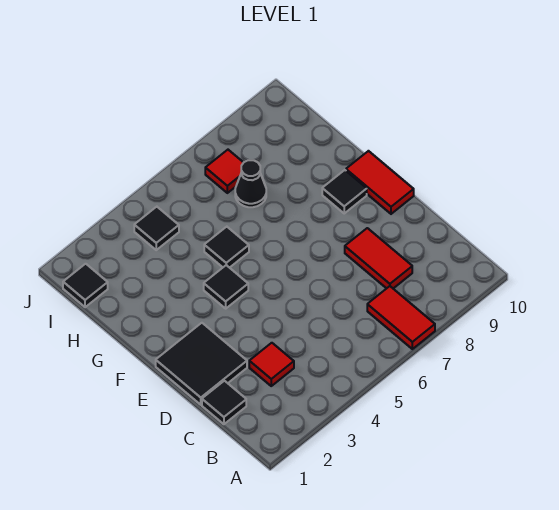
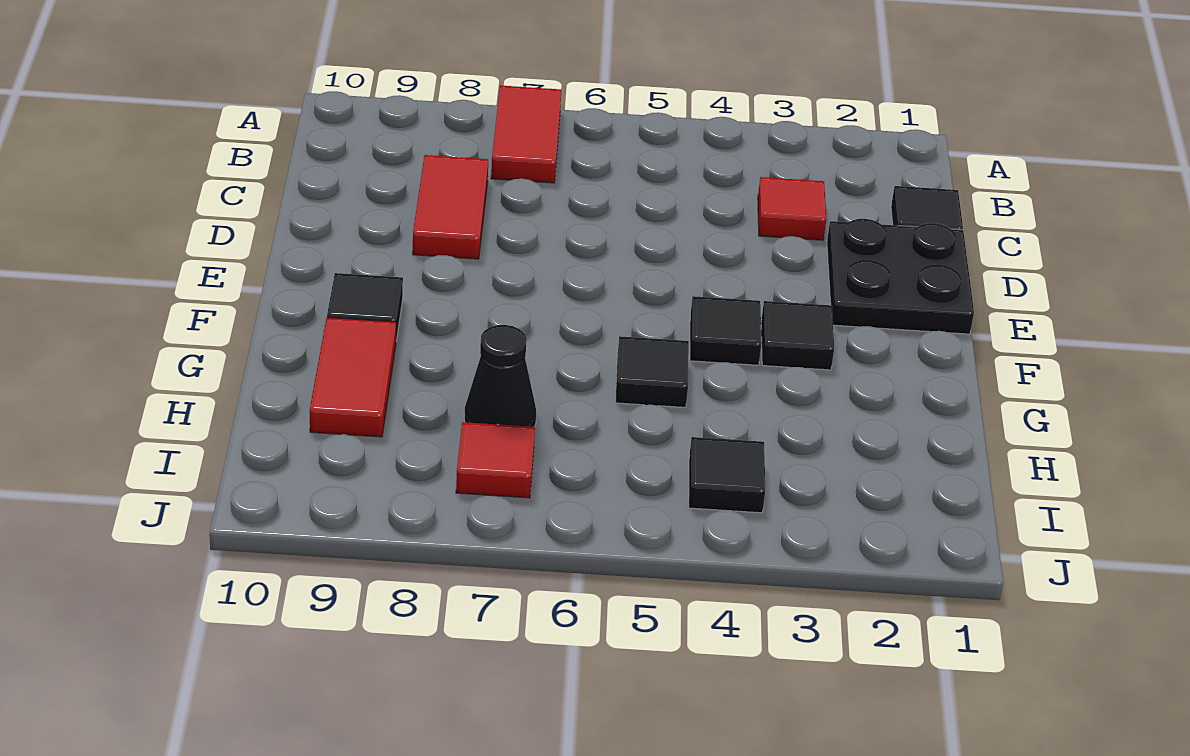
black tile D1:E2 level 1 -> black plate D1:E2 level 1
red tile E10:F10 level 1 -> red tile G9:H9 level 1
black tile I1 level 1 -> black tile F3 level 1

